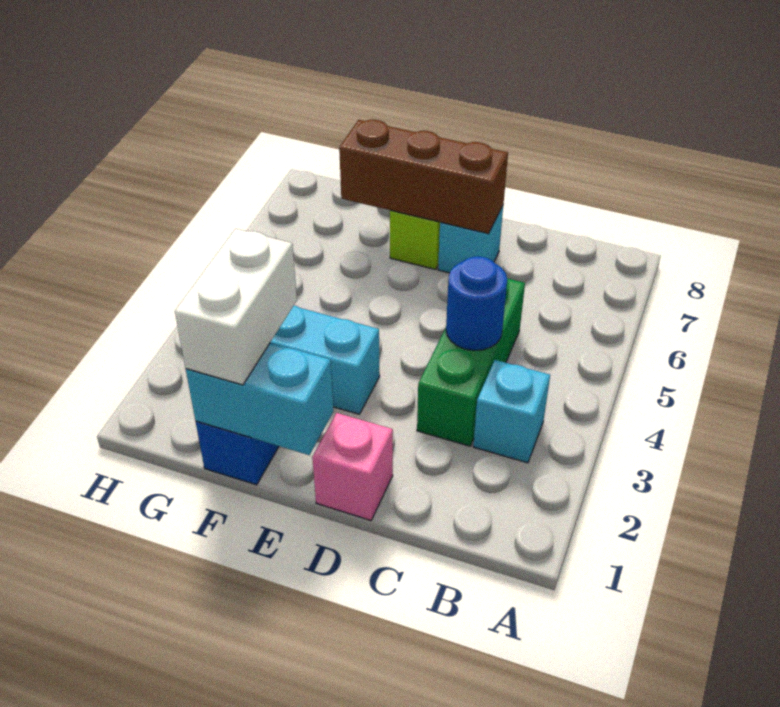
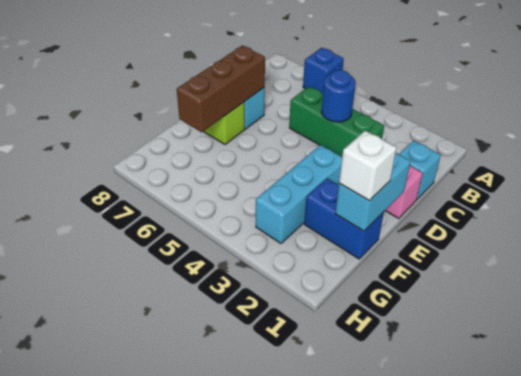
none -> blue brick A6 level 1
cyan brick B3 level 1 -> cyan brick C1 level 1
white brick F1:F2 level 3 -> white brick F1 level 3

